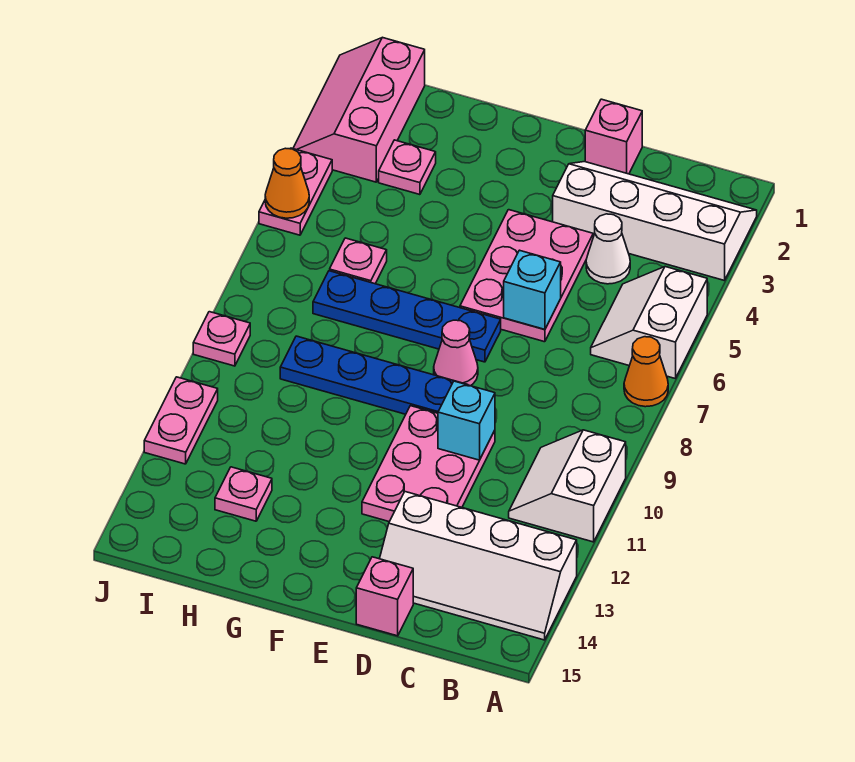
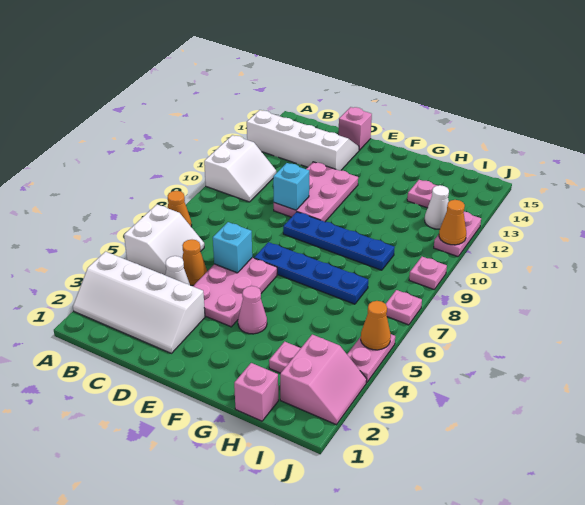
none -> orange cone C5 level 1
pink brick D1 level 1 -> pink brick H1 level 1
pink cone E8 level 1 -> pink cone F4 level 1
pink plate H6 level 1 -> pink plate J7 level 1
pink slope I1:J3 level 1 top I -> pink slope I2:J3 level 1 top I
none -> white cone I12 level 1
none -> orange cone J11 level 2

